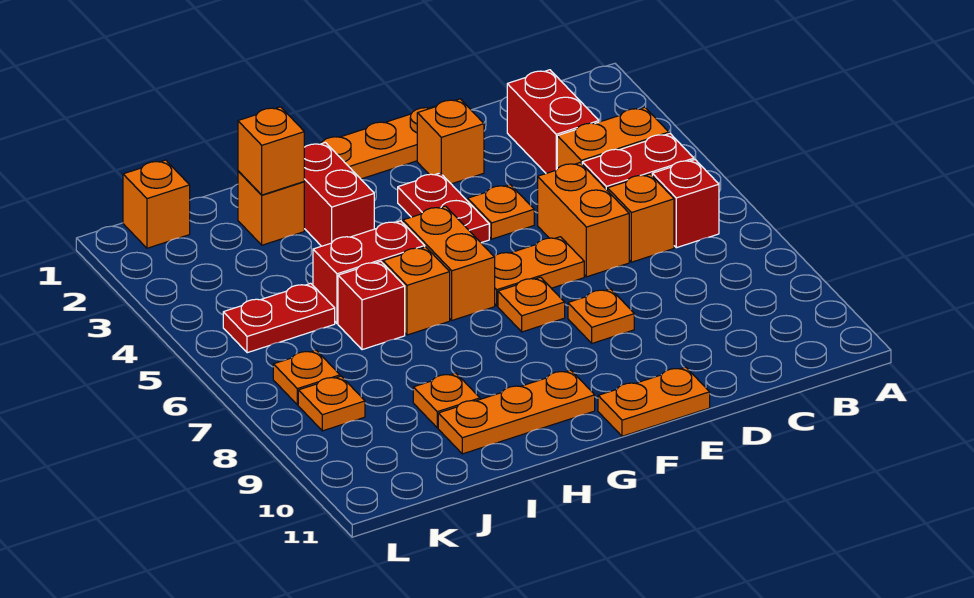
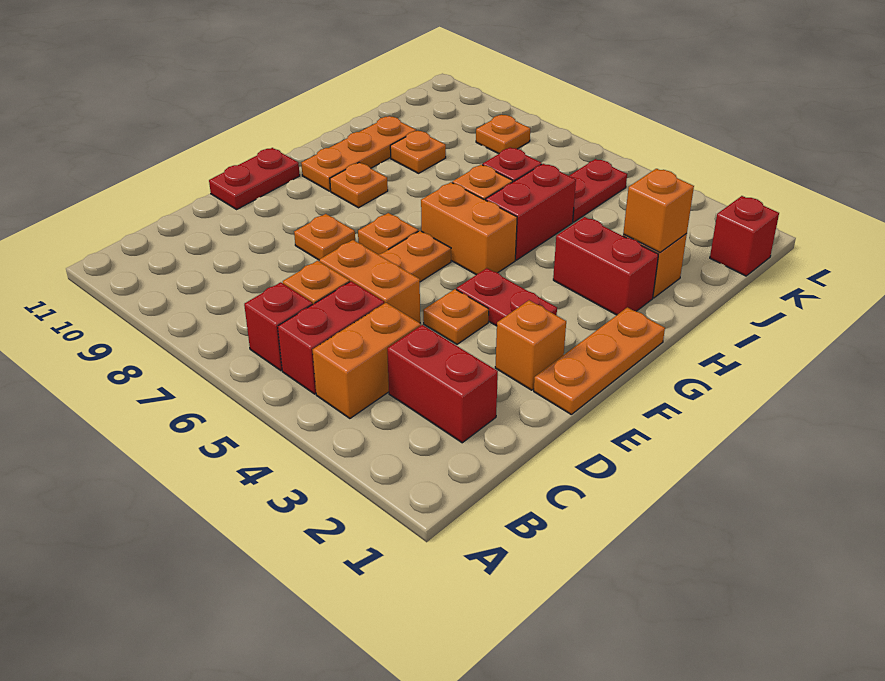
orange plate E11:F11 level 1 -> red plate E11:F11 level 1
orange brick K1 level 1 -> red brick K1 level 1
orange plate K7 level 1 -> orange plate G9 level 1

